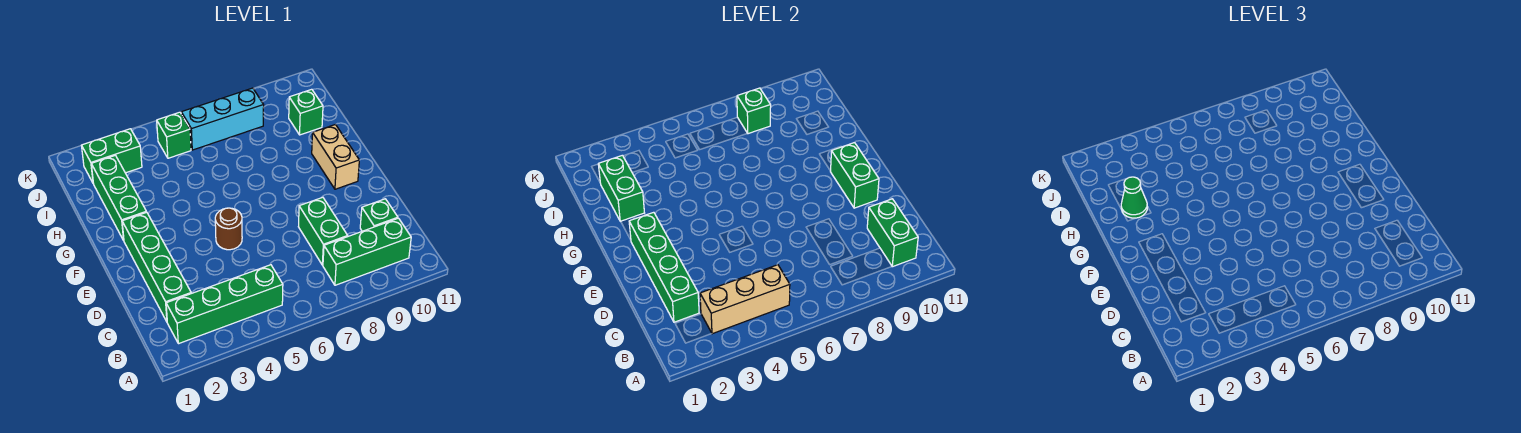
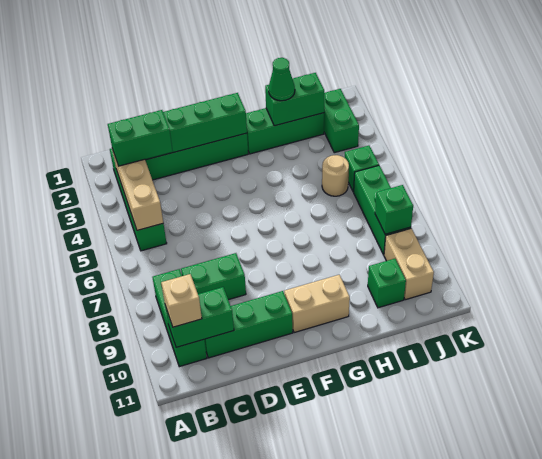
none -> tan brick B10 level 3
green brick C10 level 1 -> green brick C10:E10 level 1
brown round brick E5 level 1 -> none
green brick E10:F10 level 2 -> green brick B3:C3 level 3
none -> tan round brick I5 level 1
cyan brick J6:J8 level 1 -> green brick J6:J8 level 1
none -> tan brick J9:J10 level 1

